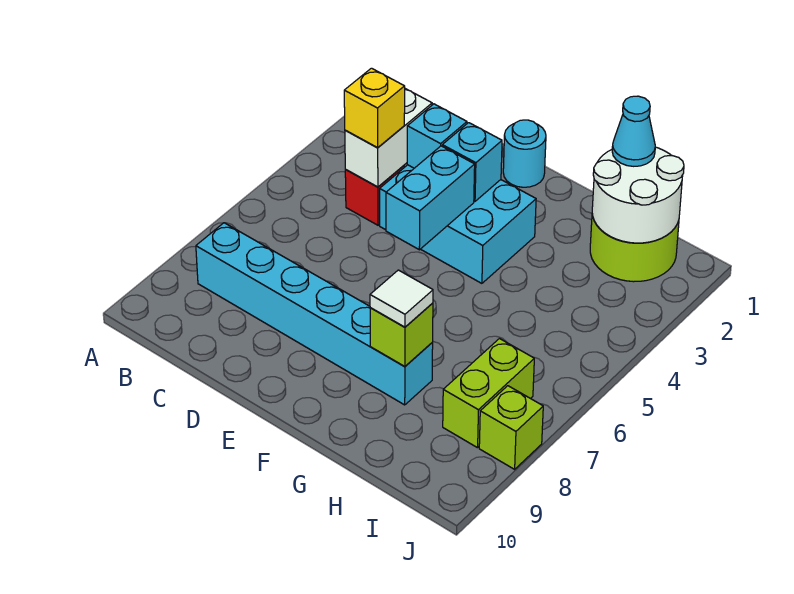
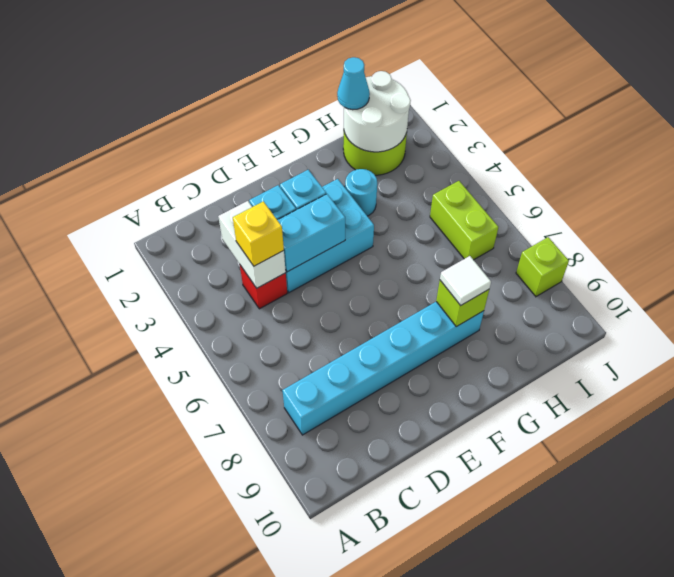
cyan round brick E1 level 1 -> cyan round brick G3 level 1
cyan brick E4:E5 level 2 -> cyan brick D4:E4 level 2
lime brick I7:I8 level 1 -> lime brick I5:I6 level 1

